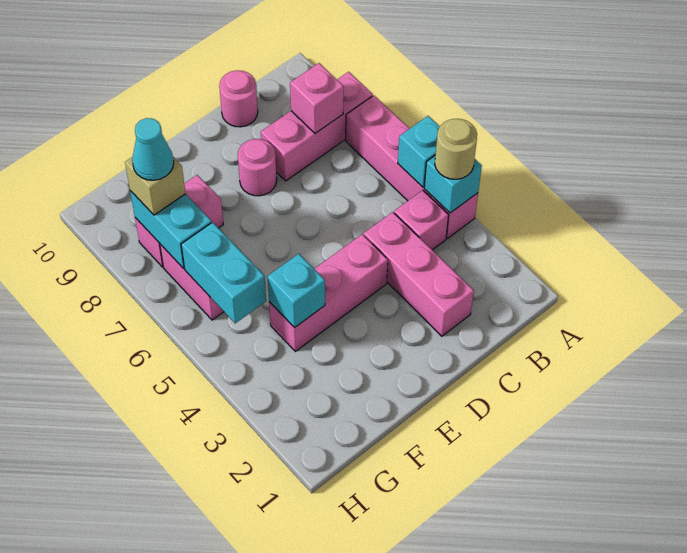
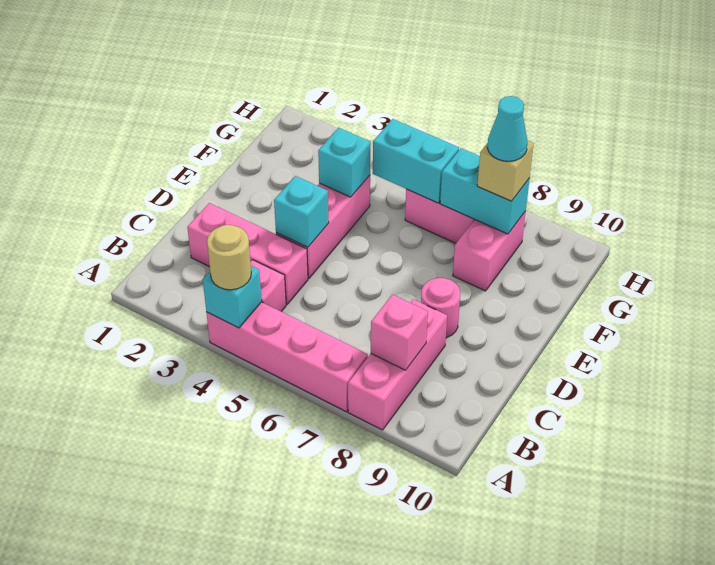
cyan brick A5 level 2 -> cyan brick D4 level 2
pink round brick C10 level 1 -> none

